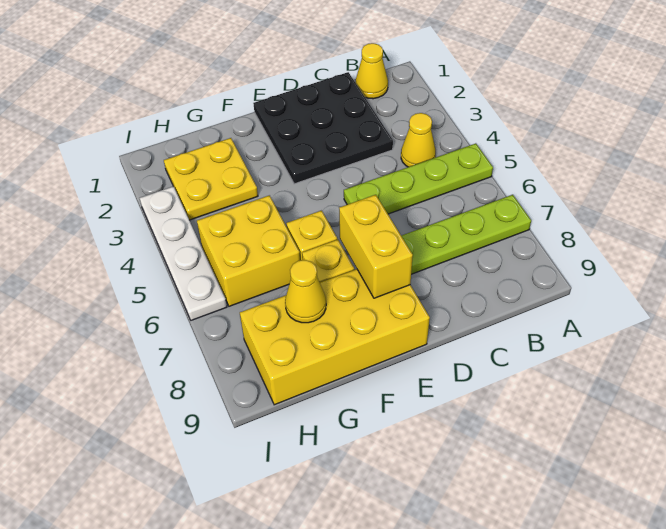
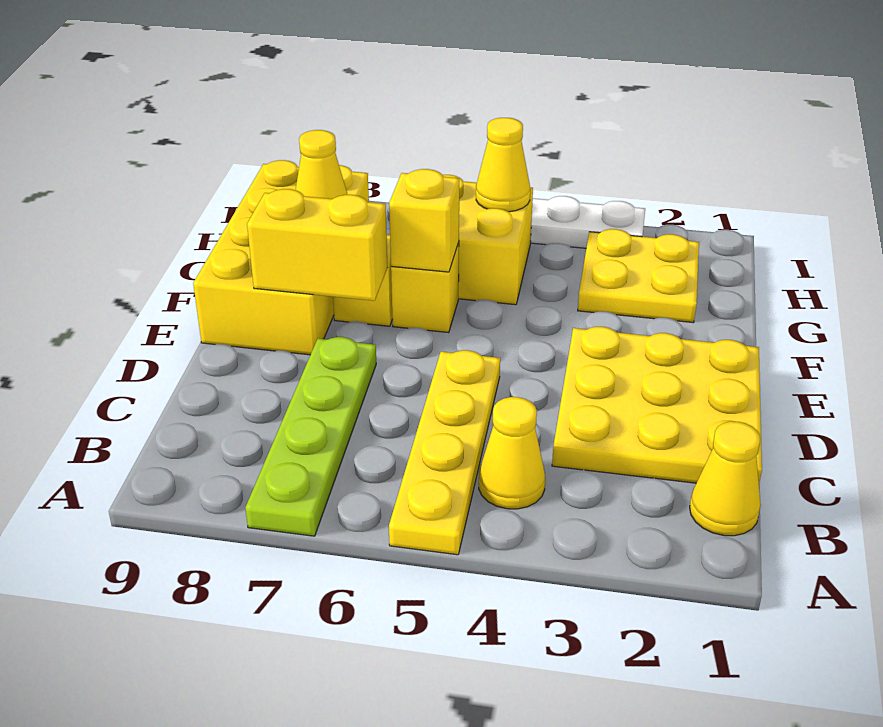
lime plate A5:D5 level 1 -> yellow plate A5:D5 level 1
black plate C1:E3 level 1 -> yellow plate C1:E3 level 1
none -> yellow brick F6 level 2
none -> yellow cone H5 level 2

